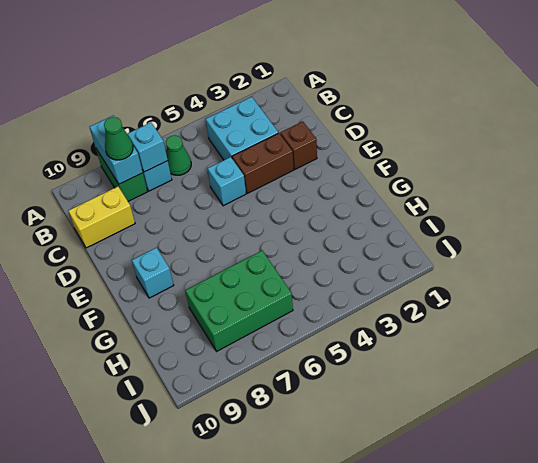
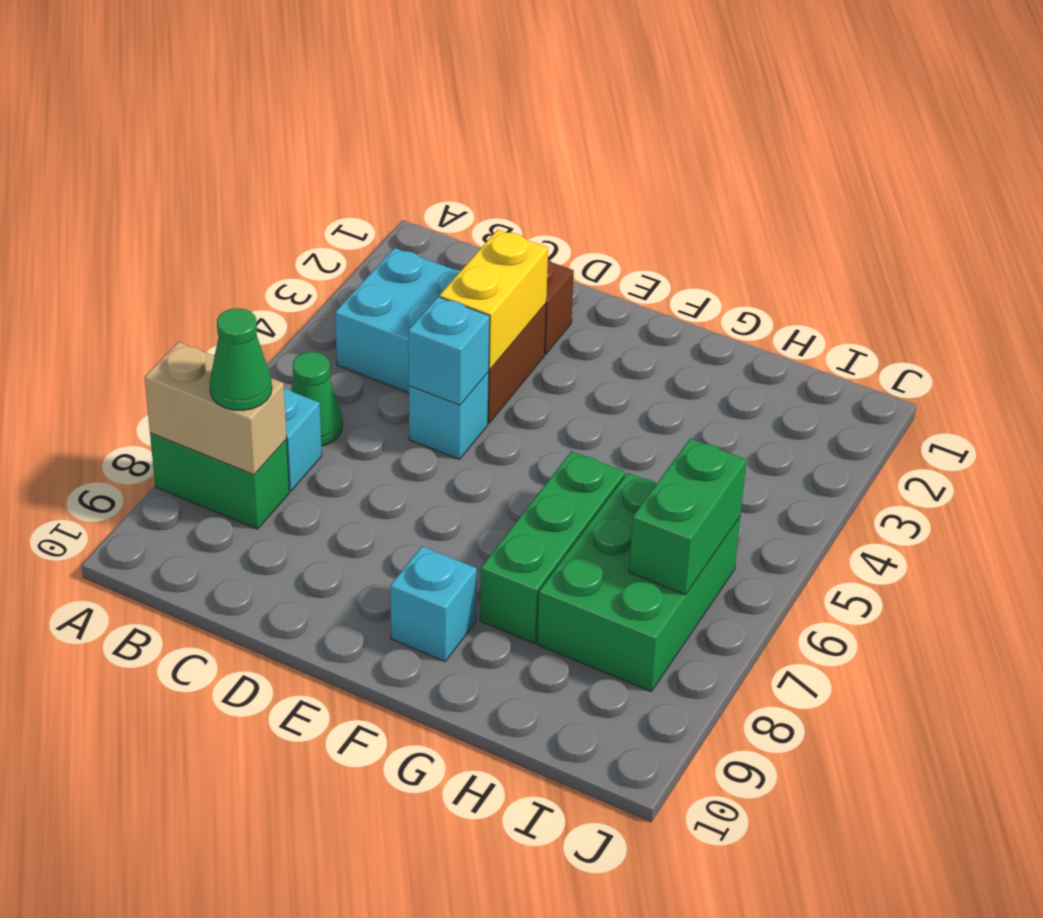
cyan brick A8:B8 level 2 -> tan brick A8:B8 level 2
cyan brick B7 level 2 -> cyan brick D5 level 2
yellow brick C9:C10 level 1 -> yellow brick D3:D4 level 2
none -> green brick G6:G8 level 1
none -> green brick I6:I7 level 2

